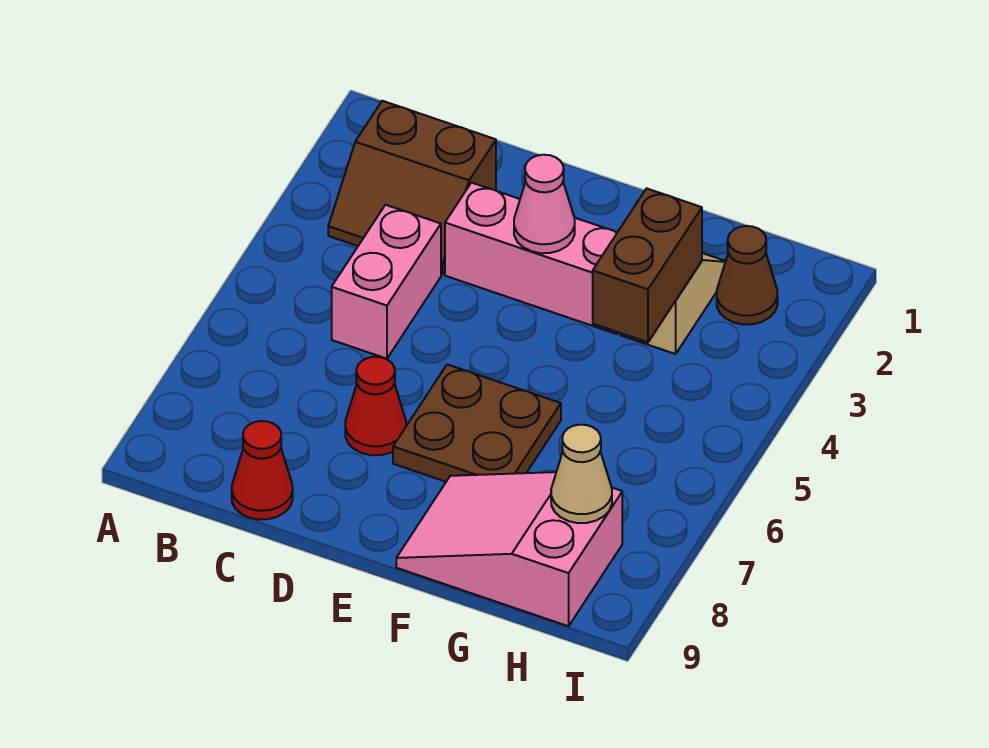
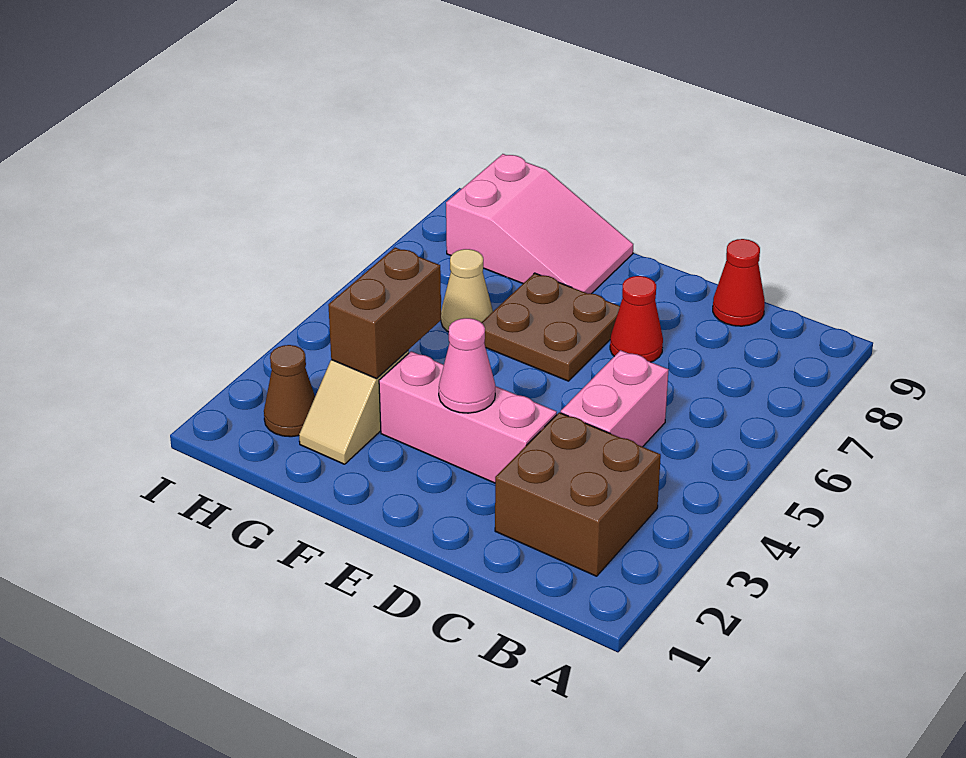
brown slope B2:C3 level 1 top 2 -> brown brick B2:C3 level 1
tan cone H8 level 2 -> tan cone G6 level 1

